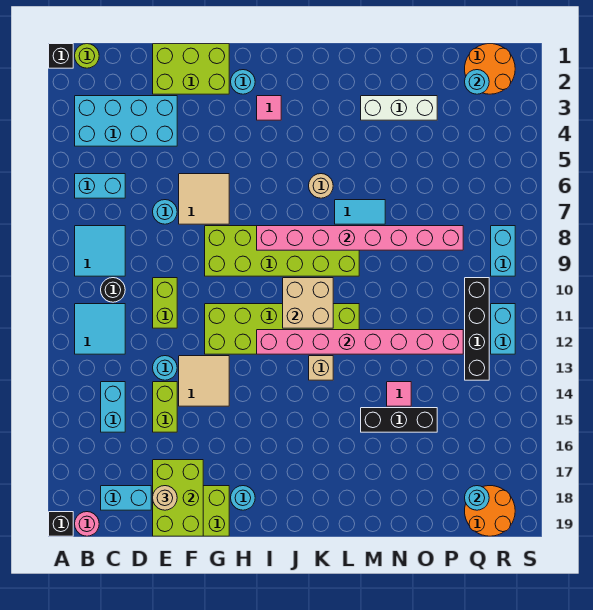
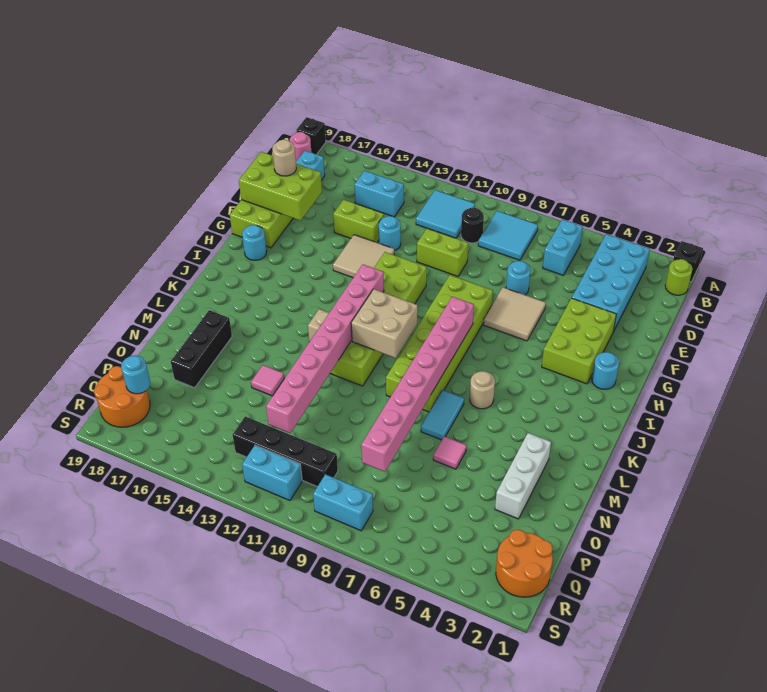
lime brick E1:G2 level 1 -> lime brick F3:H4 level 1
pink tile I3 level 1 -> pink tile N6 level 1
black brick M15:O15 level 1 -> black brick M17:O17 level 1
cyan round brick Q2 level 2 -> none

